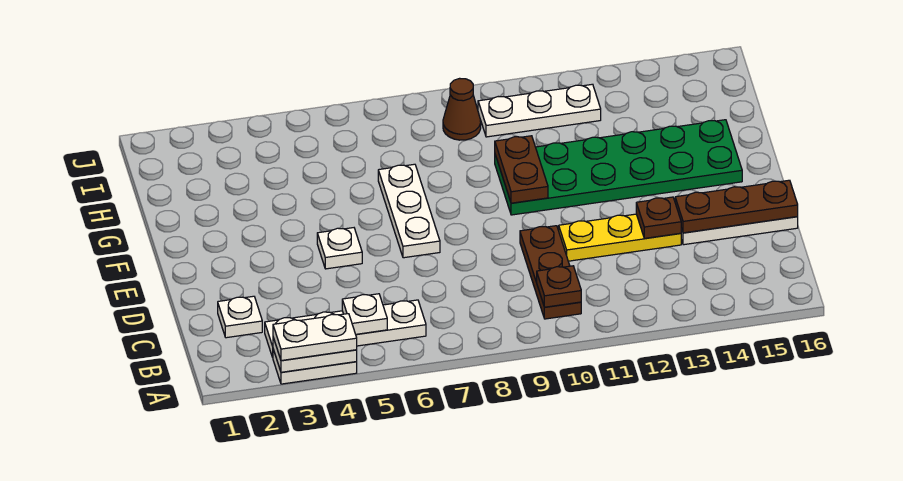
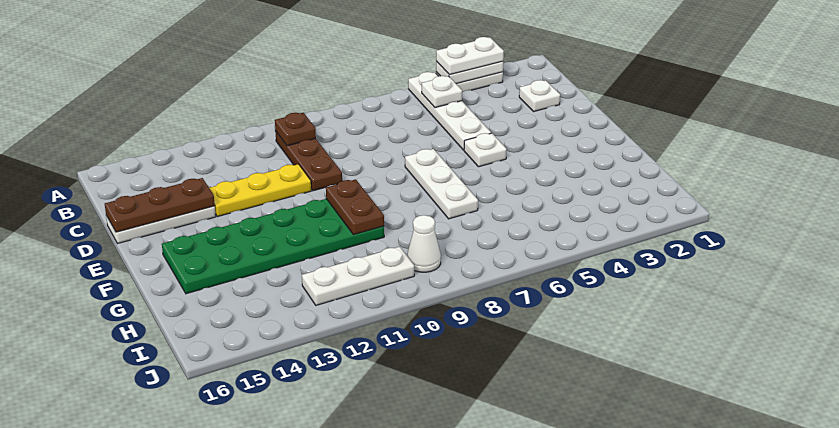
white plate B3:B6 level 1 -> white plate A5:D5 level 1
brown plate D13 level 2 -> none
brown cone I9 level 1 -> white cone I9 level 1

